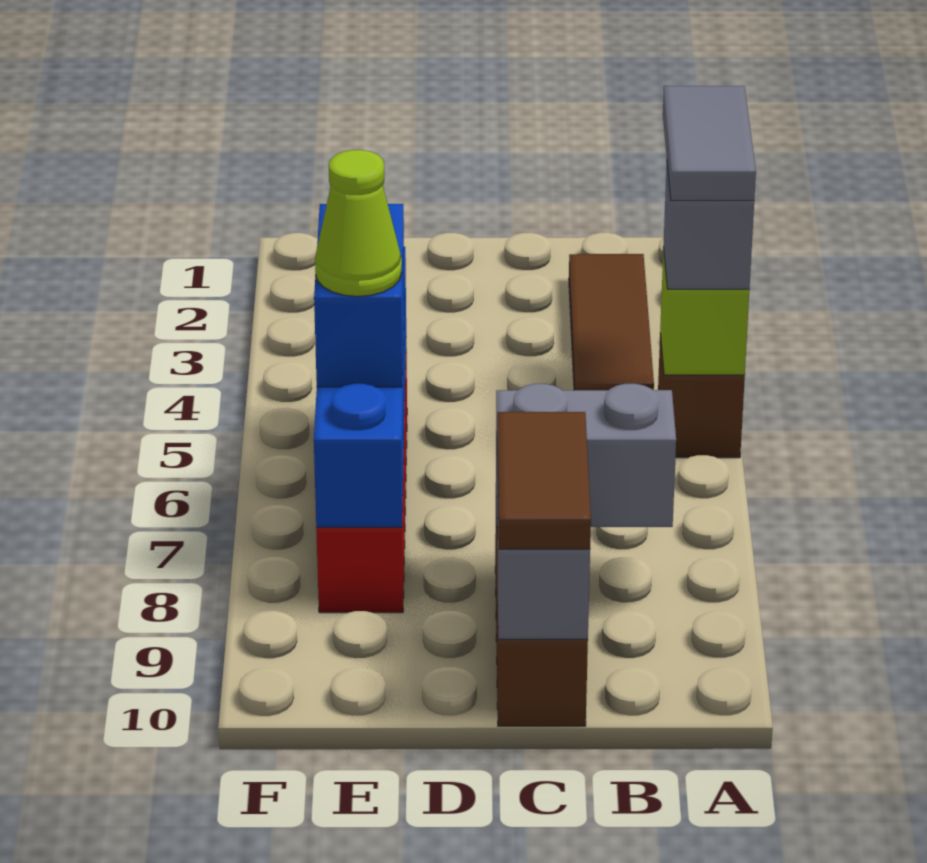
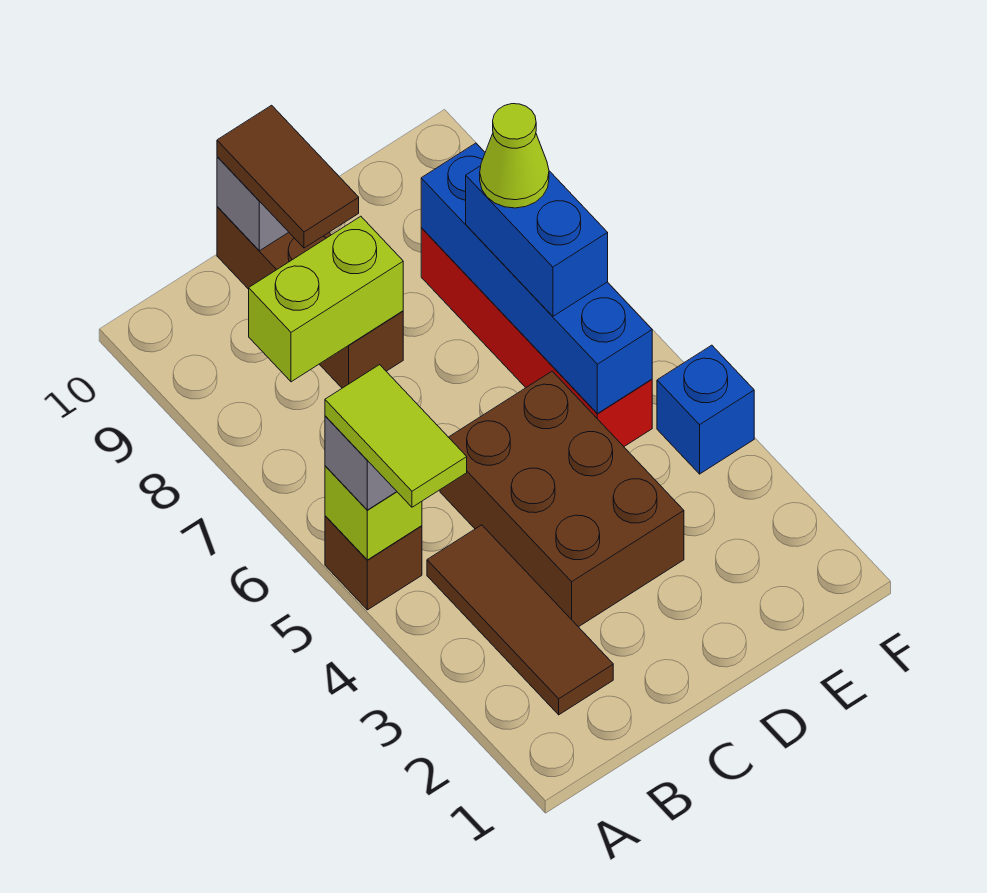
grey tile A4:A5 level 4 -> lime tile A4:A5 level 4
grey brick B8:C8 level 2 -> lime brick B8:C8 level 2
none -> brown brick C3:D5 level 1
none -> blue brick F4 level 1

